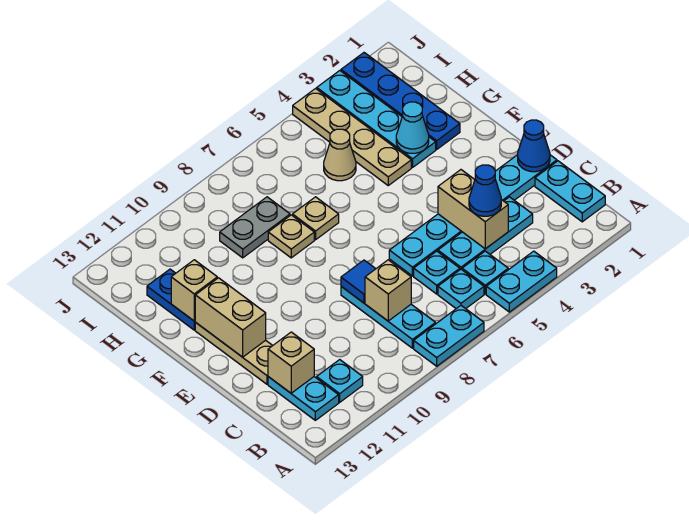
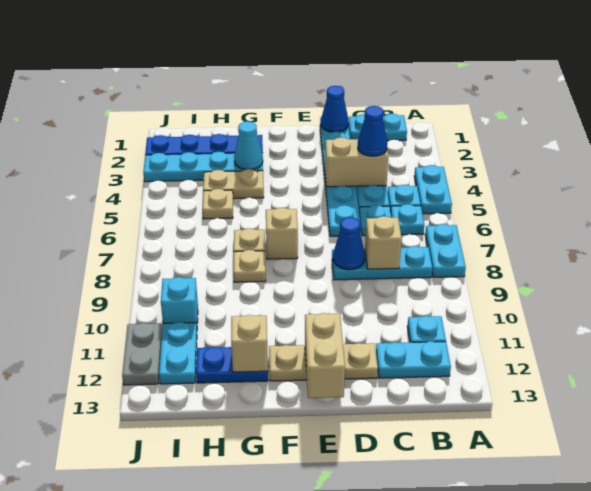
tan brick C12 level 2 -> tan brick F7 level 1
blue tile D8 level 2 -> blue cone D8 level 2
tan brick E12:F12 level 2 -> tan brick E12:E13 level 2
tan plate G4:J4 level 1 -> tan plate G4:H4 level 1
tan cone H5 level 1 -> tan plate H5 level 1
grey plate H8:H9 level 1 -> grey plate J11:J12 level 1
none -> cyan brick I10 level 1
none -> cyan plate I11:I12 level 1

